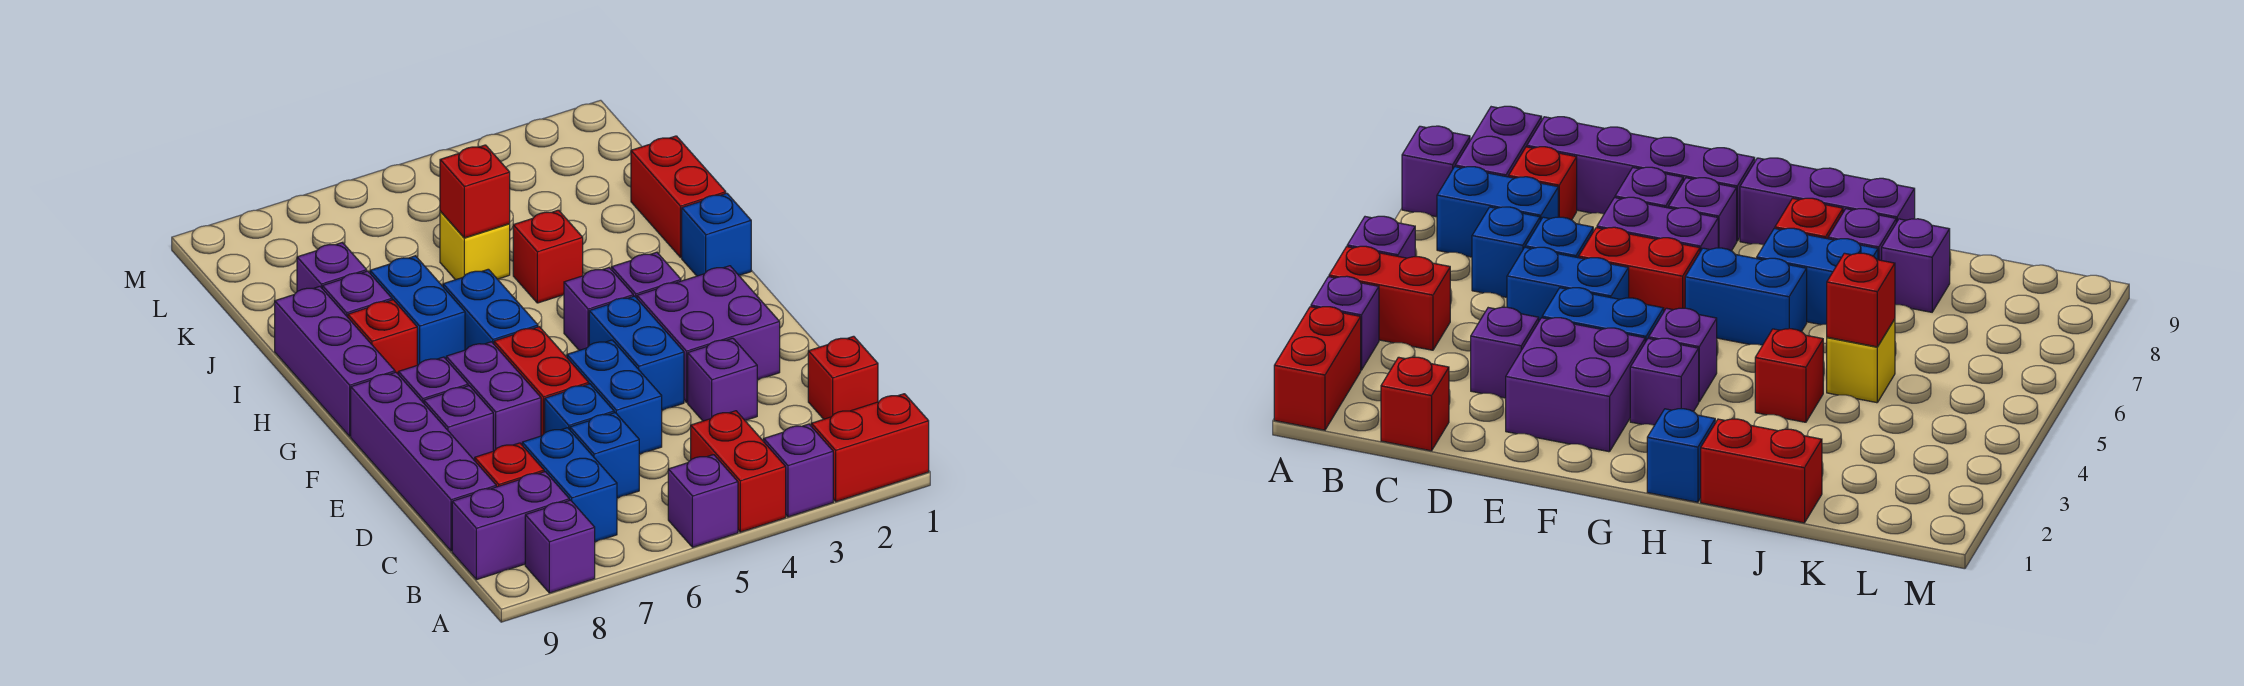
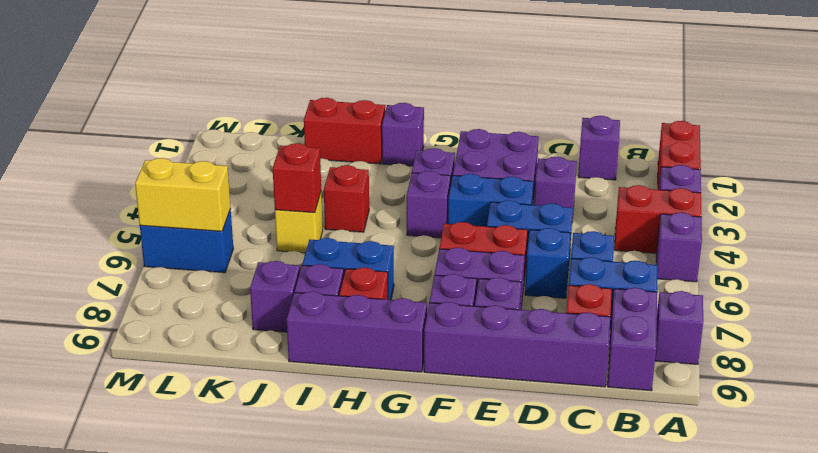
red brick C1 level 1 -> purple brick C1 level 1
blue brick G6:H6 level 1 -> blue brick L6:M6 level 1
blue brick H1 level 1 -> purple brick H1 level 1
none -> yellow brick L6:M6 level 2

